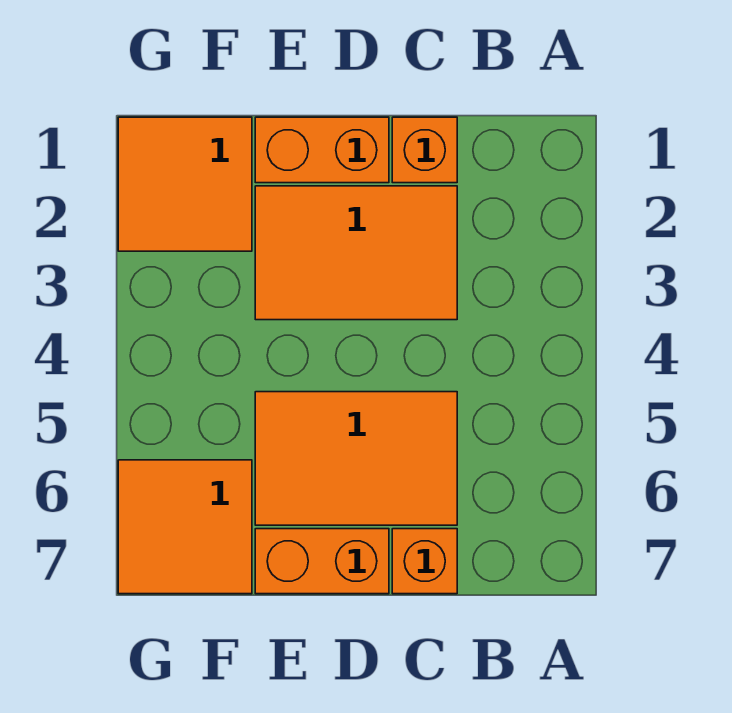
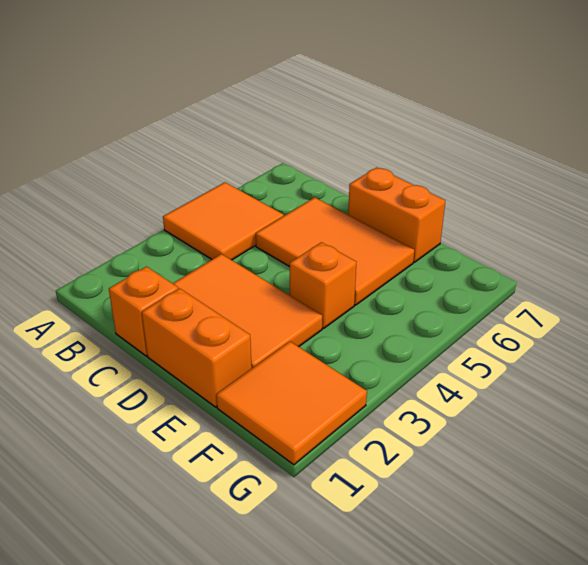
orange brick C7 level 1 -> orange brick E4 level 1
orange tile F6:G7 level 1 -> orange tile A4:B5 level 1

